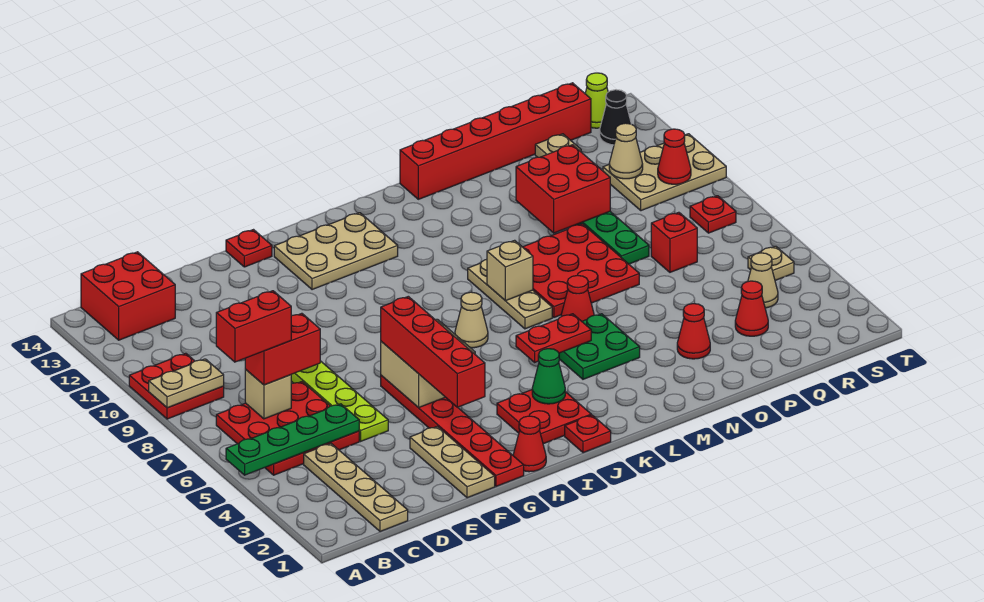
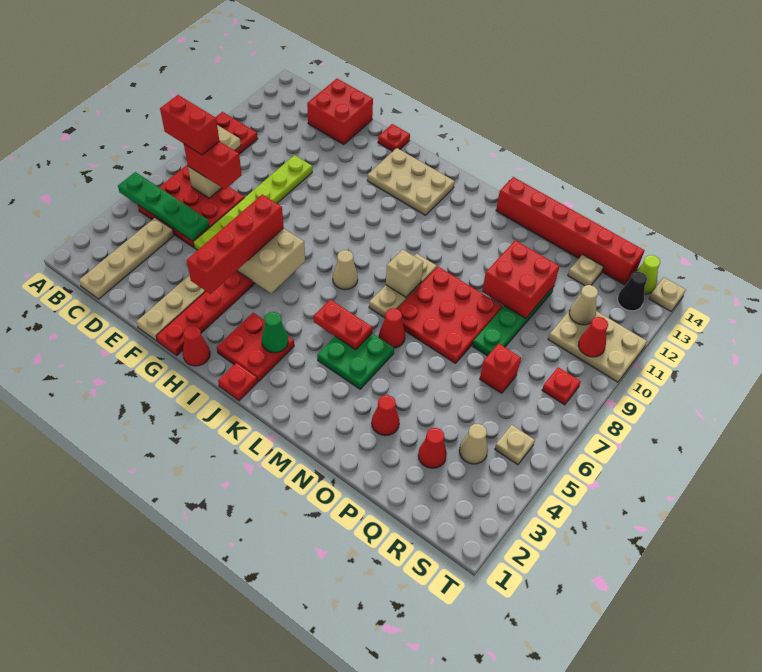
red brick B13:C14 level 1 -> red brick D13:E14 level 1
none -> tan plate T14 level 1

